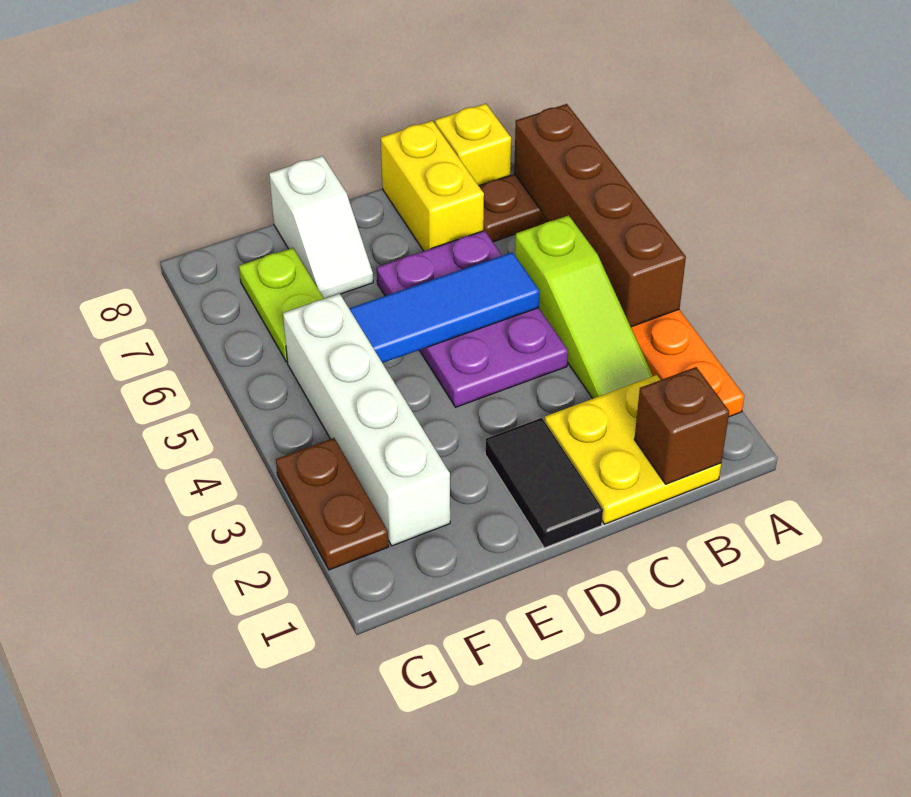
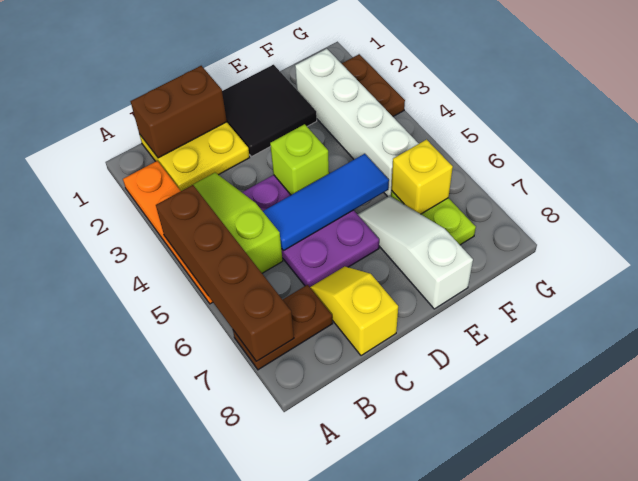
brown brick B1 level 2 -> brown brick B1:C1 level 2
yellow brick B8 level 1 -> yellow brick F6 level 2
yellow brick C7:C8 level 1 -> yellow slope C7:C8 level 1 top 8
black tile D1:D2 level 1 -> black tile D1:E2 level 1
none -> lime brick D4 level 2
white slope E7:E8 level 1 top 8 -> white slope E6:E8 level 1 top 8

